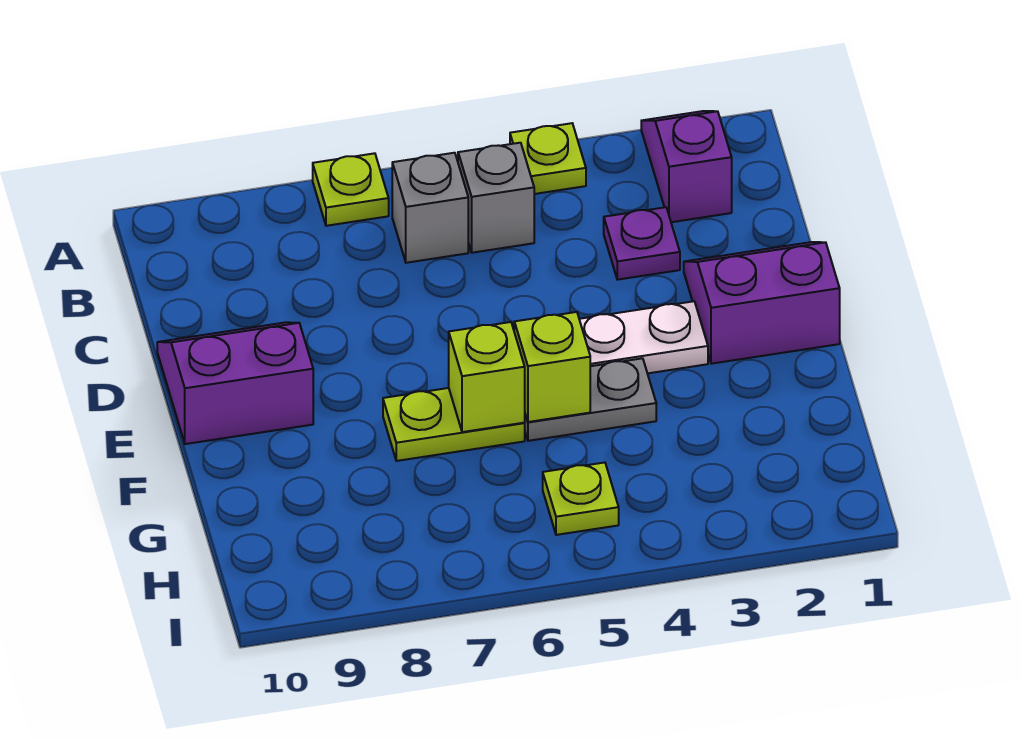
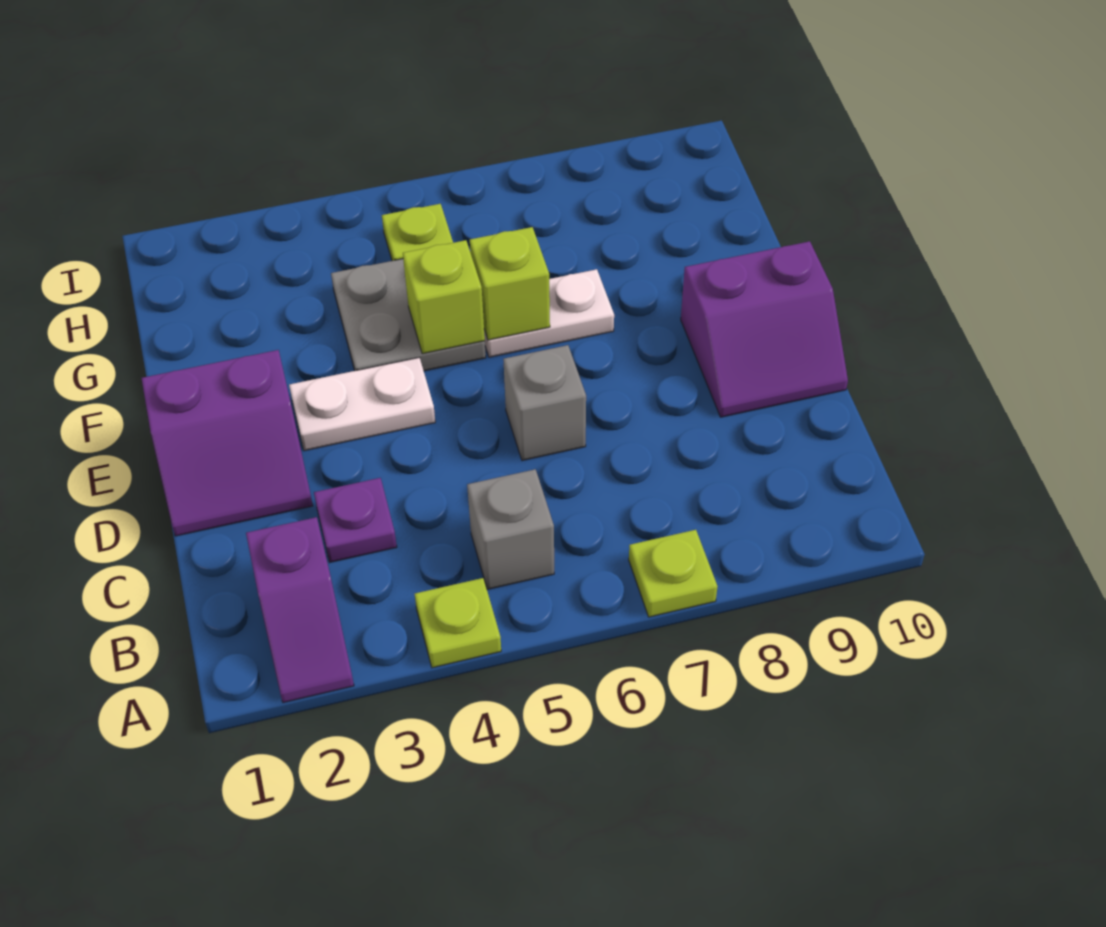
grey brick B6 level 1 -> grey brick D6 level 1
grey plate F4:F5 level 1 -> grey plate F4:G5 level 1
lime plate F6:F7 level 1 -> white plate F6:F7 level 1

